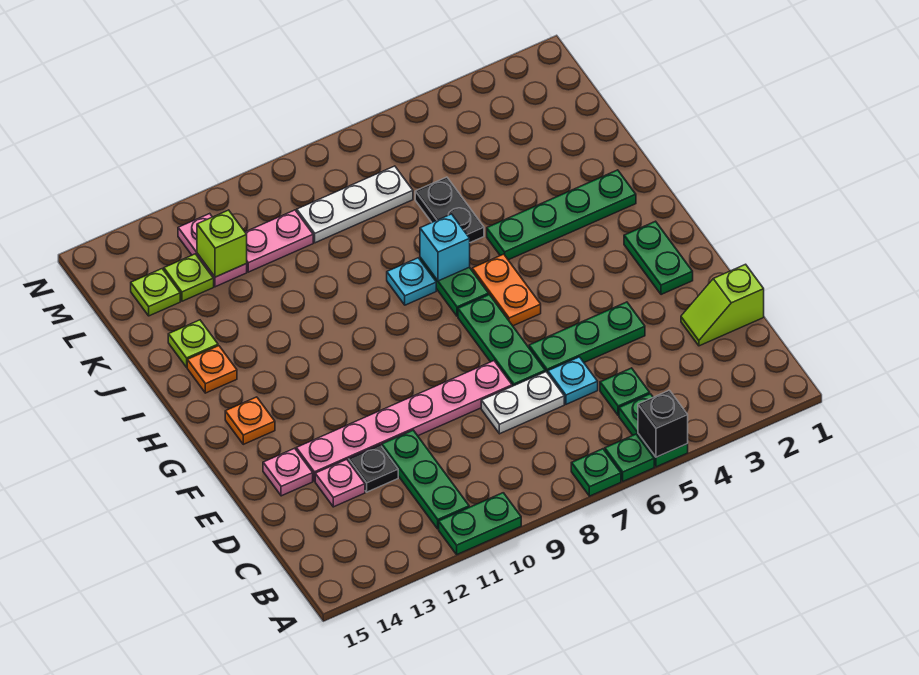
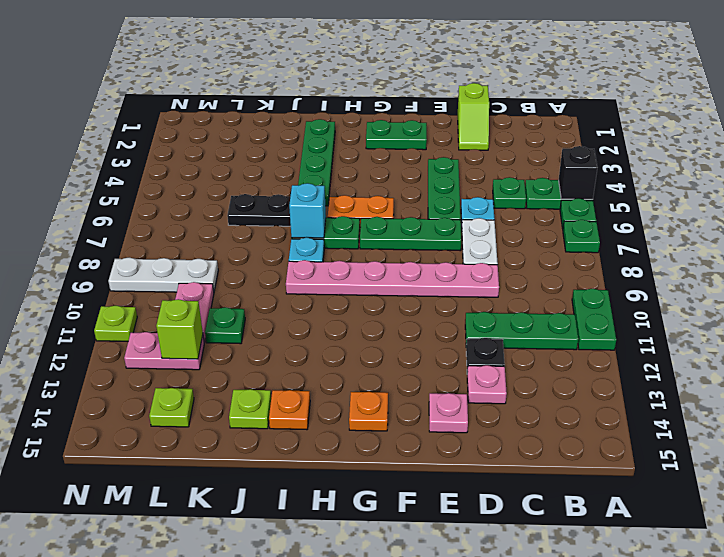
pink plate E8:E13 level 1 -> pink plate D9:I9 level 1
none -> green plate K11 level 1
white plate L7:L9 level 1 -> white plate L9:N9 level 1
lime plate L13 level 1 -> lime plate N11 level 1

